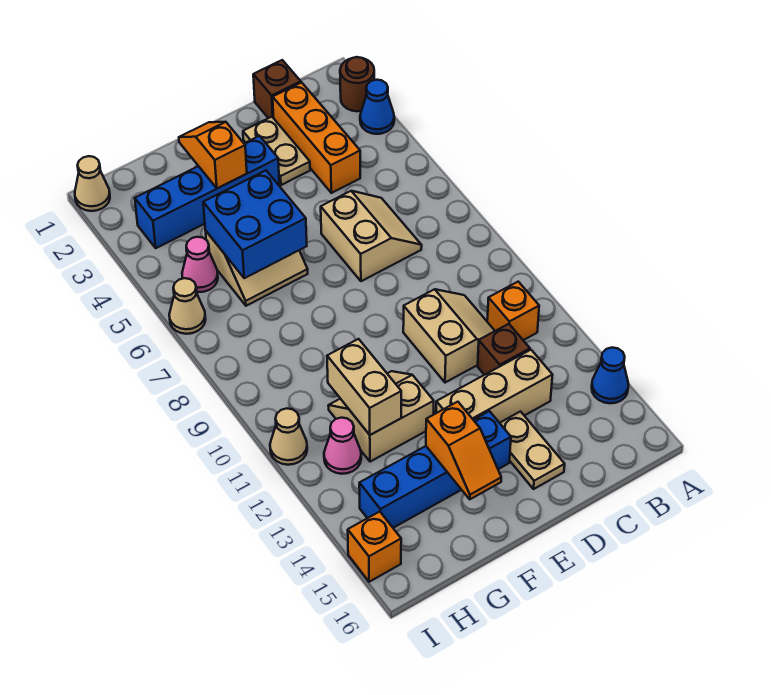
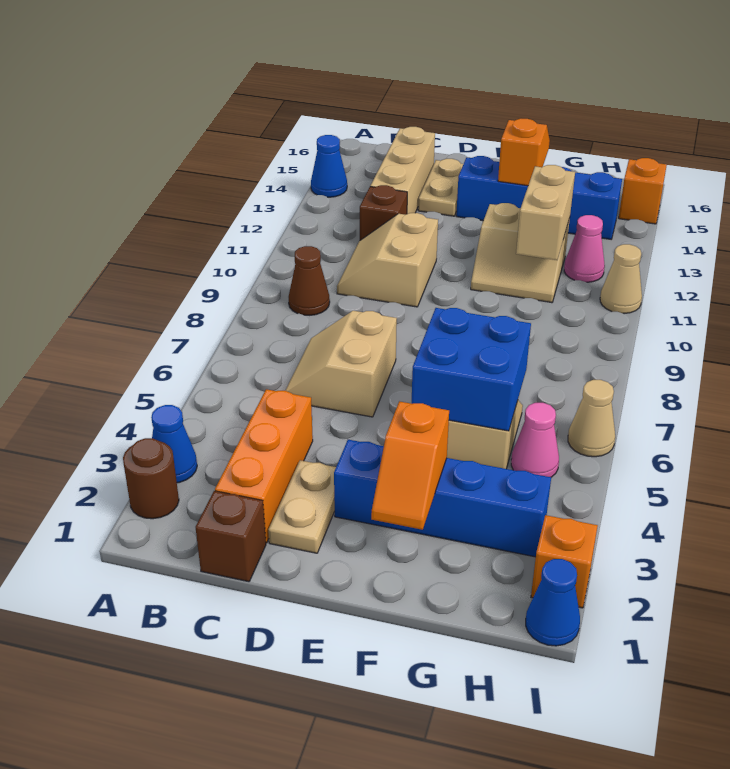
none -> brown cone B9 level 1
orange brick B11 level 1 -> orange brick I2 level 1
tan brick C13:E13 level 1 -> tan brick C13:C15 level 1
tan cone I1 level 1 -> blue cone I1 level 1

